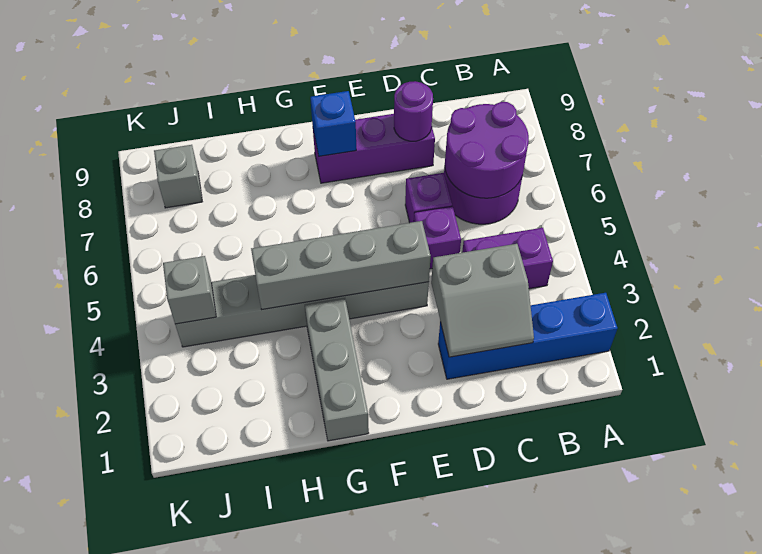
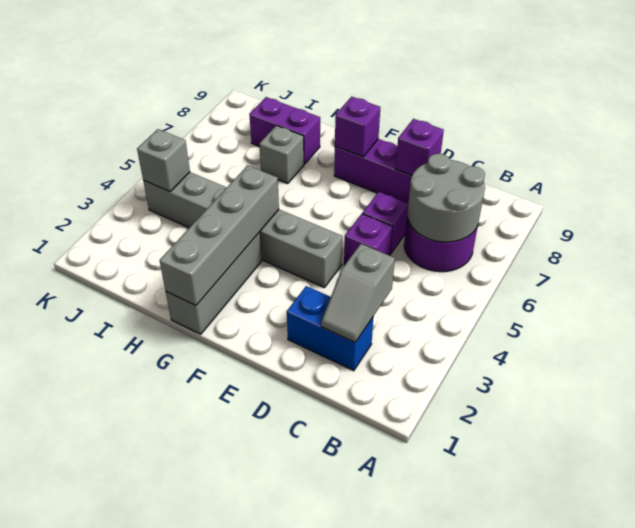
blue brick A2:D2 level 1 -> blue brick C2:D2 level 1
purple brick B4:C4 level 1 -> purple brick H8:I8 level 1
purple round brick B6:C7 level 2 -> grey round brick B6:C7 level 2
grey slope C2:D3 level 2 top 3 -> grey slope C2:C3 level 2 top 3
purple round brick D8 level 2 -> purple brick D8 level 2
grey brick E4:H4 level 2 -> grey brick G1:G4 level 2
blue brick F8 level 2 -> purple brick F8 level 2
grey brick J8 level 1 -> grey brick H7 level 1

